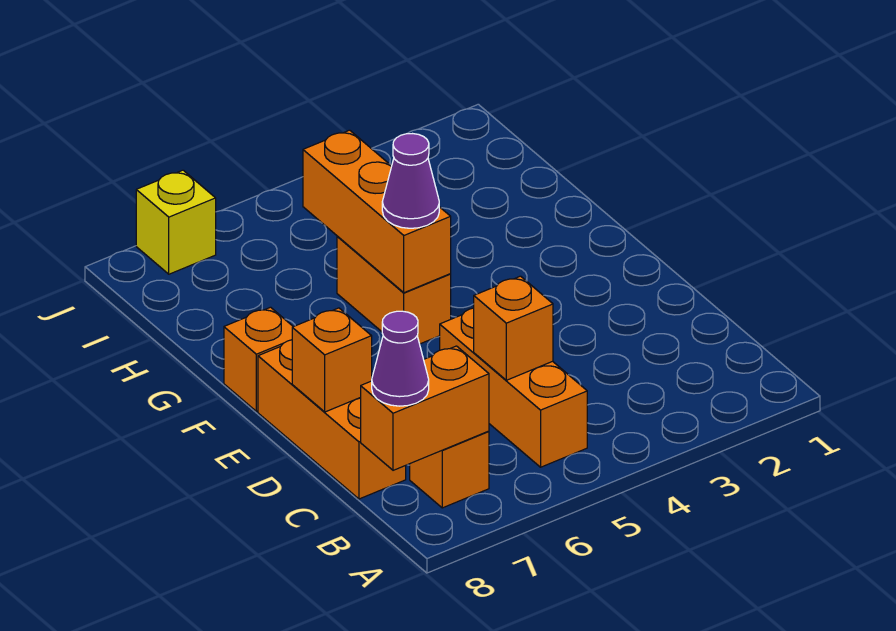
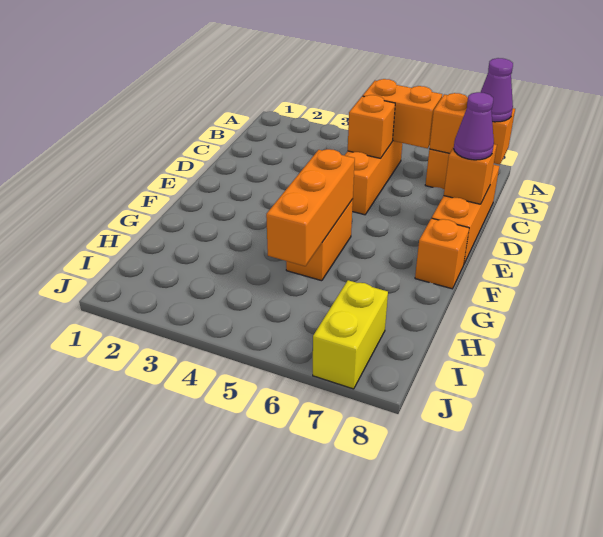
none -> orange brick B5:B6 level 2
purple cone F5 level 3 -> purple cone D8 level 3
yellow brick J7 level 1 -> yellow brick I7:J7 level 1

